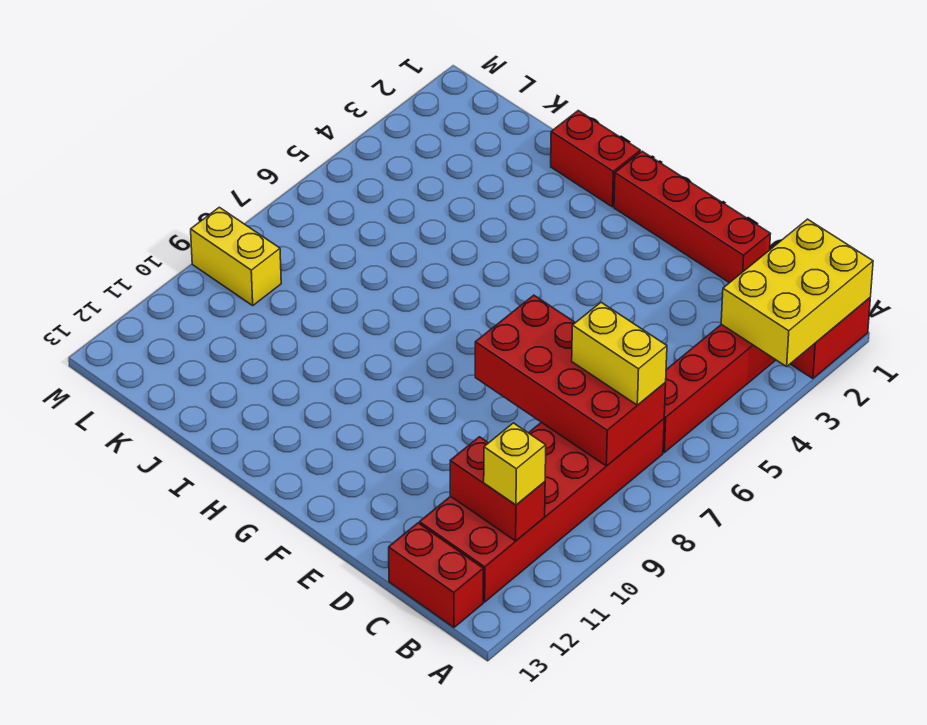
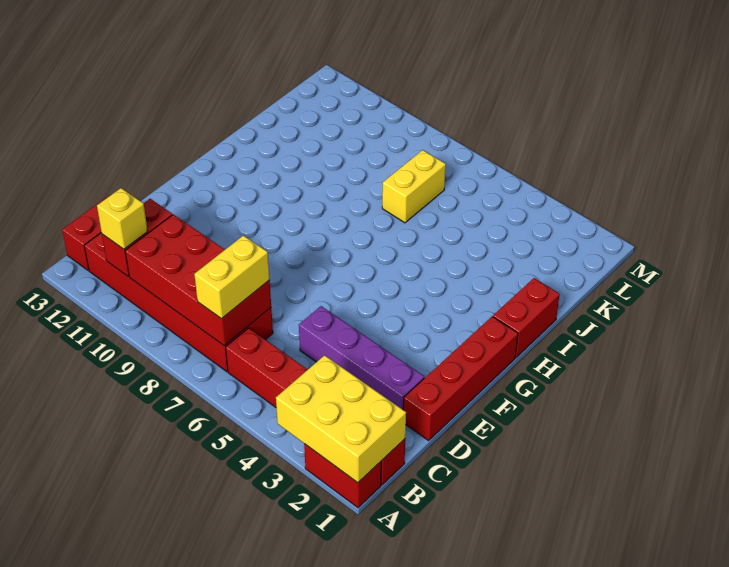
red brick B7:E8 level 2 -> red brick B7:C10 level 2
none -> purple brick D2:D5 level 1
yellow brick L9:M9 level 1 -> yellow brick J7:K7 level 1

